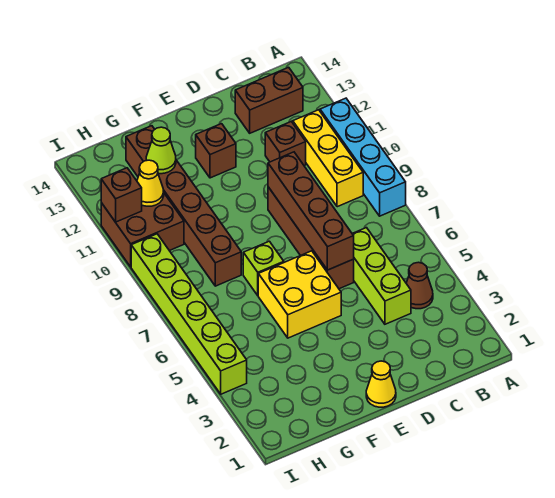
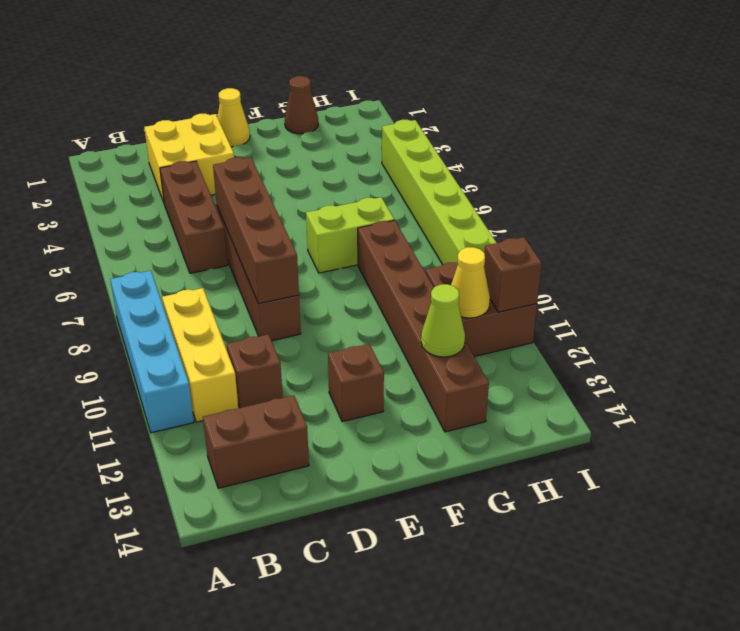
brown cone B4 level 1 -> brown cone G1 level 1
lime brick C4:C6 level 1 -> brown brick C4:C6 level 1
yellow brick E5:F6 level 1 -> yellow brick C2:D3 level 1
lime brick F7 level 1 -> lime brick F7:G7 level 1

